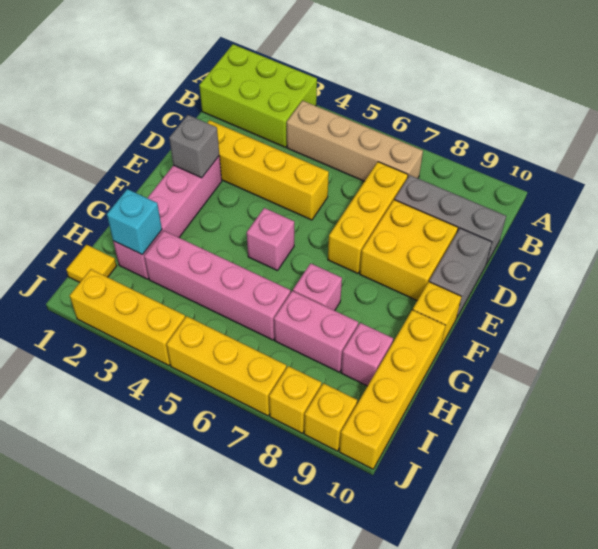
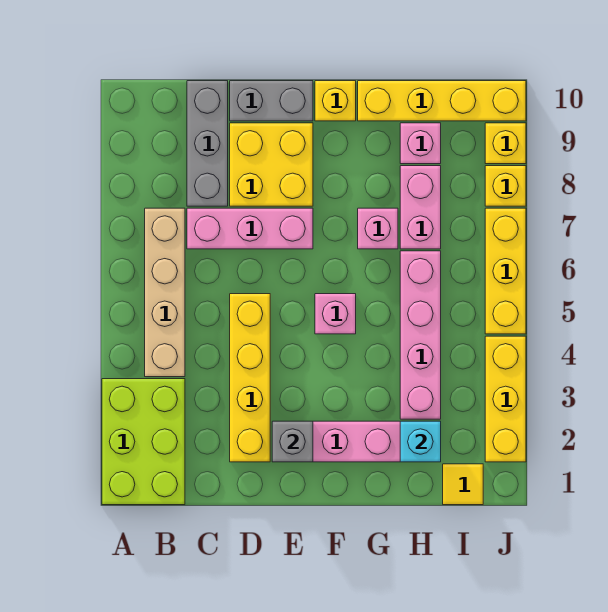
yellow brick C7:E7 level 1 -> pink brick C7:E7 level 1

